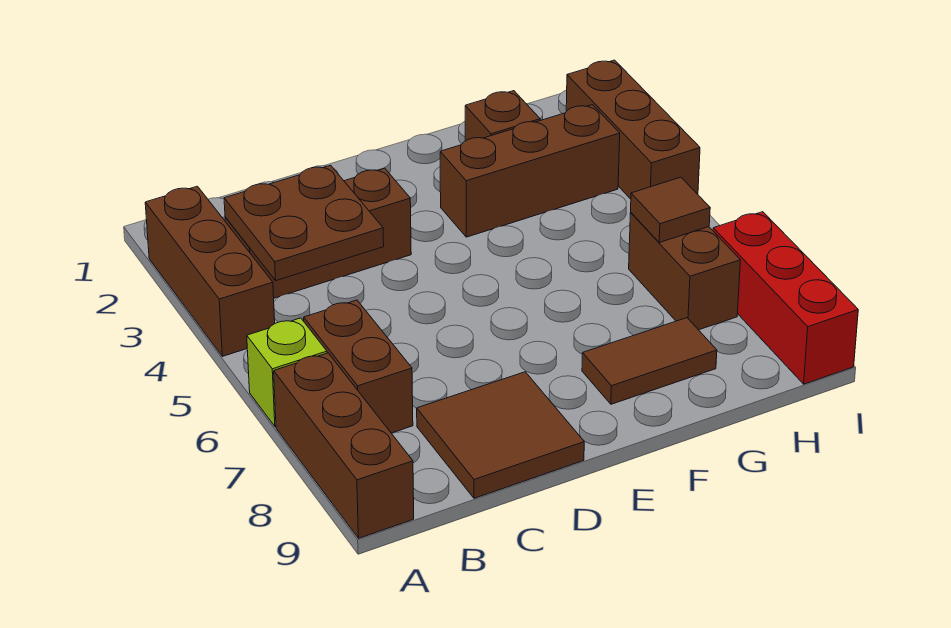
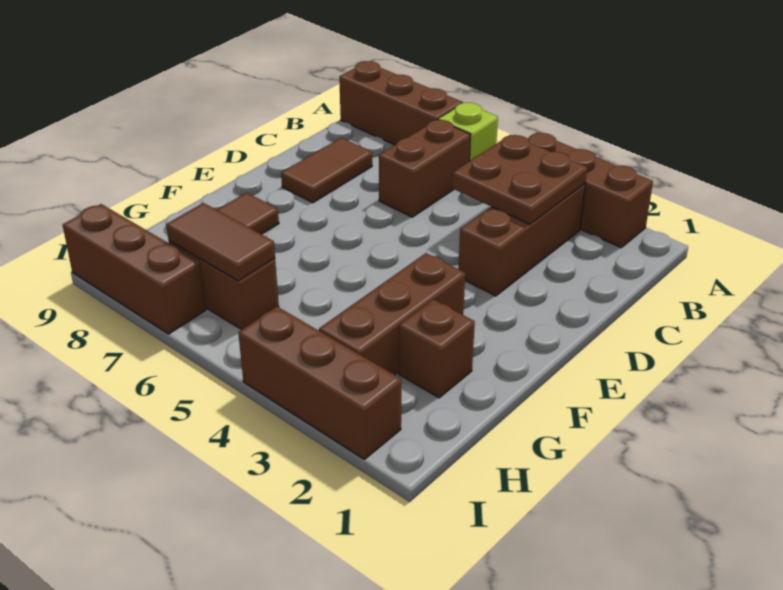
brown brick B6:B7 level 1 -> brown brick B6:C6 level 1
brown tile C8:D9 level 1 -> brown tile C8:D8 level 1
brown tile H6 level 2 -> brown tile H6:H7 level 2
red brick I7:I9 level 1 -> brown brick I7:I9 level 1

